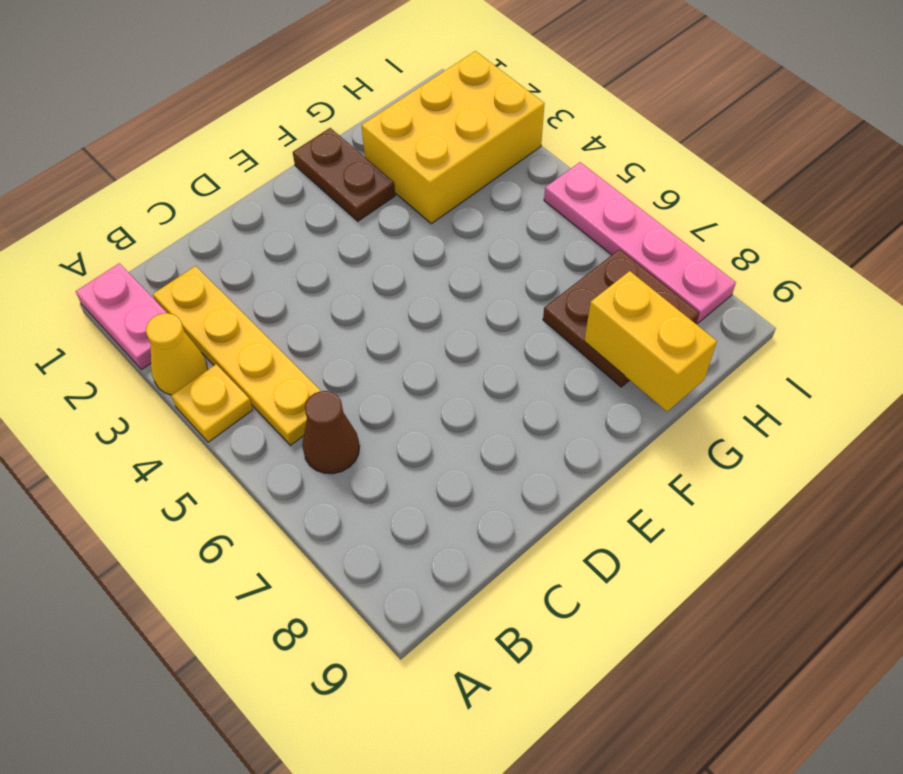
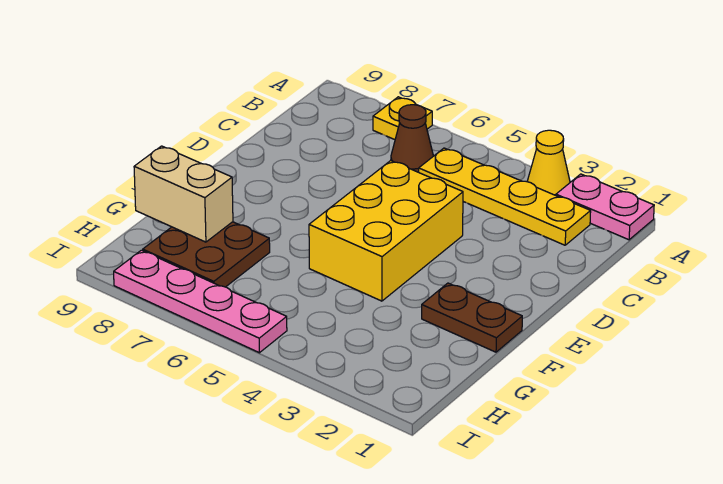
yellow plate A4 level 1 -> yellow plate A7 level 1
yellow brick G2:I3 level 1 -> yellow brick D4:F5 level 1
yellow brick G8:G9 level 2 -> tan brick G8:G9 level 2

